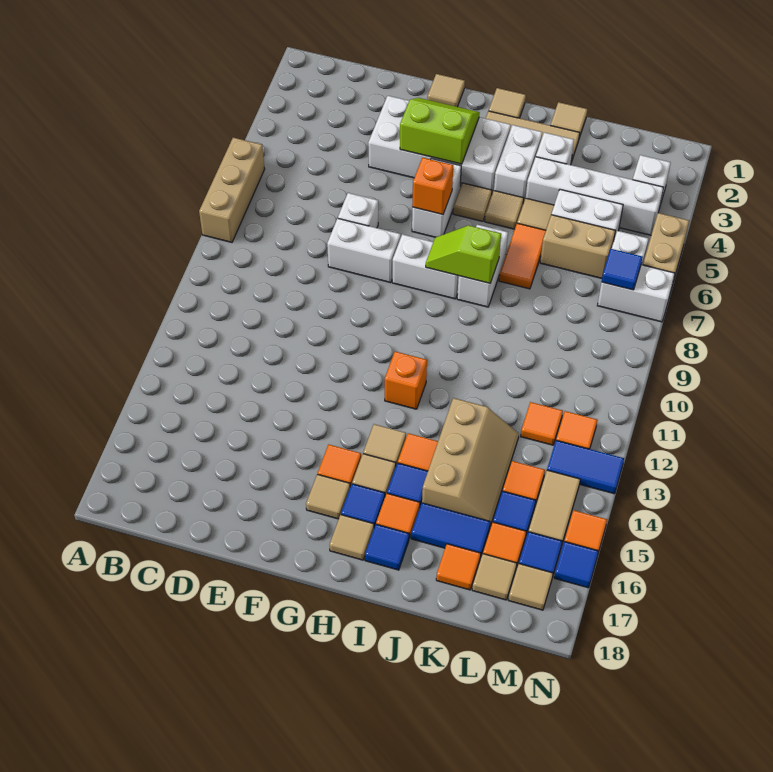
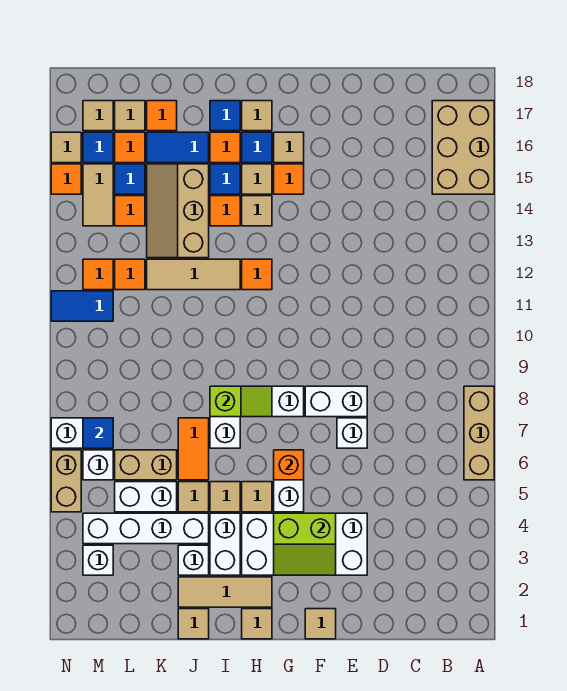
none -> tan brick A15:B17 level 1
orange brick H12 level 1 -> orange tile H12 level 1
none -> tan tile I12:K12 level 1
blue tile M13:N13 level 1 -> blue tile M11:N11 level 1
blue tile N16 level 1 -> tan tile N16 level 1

